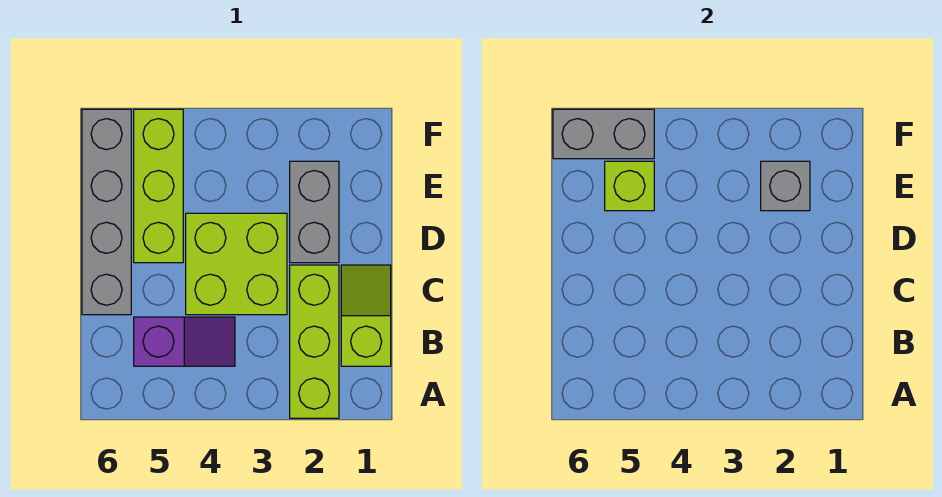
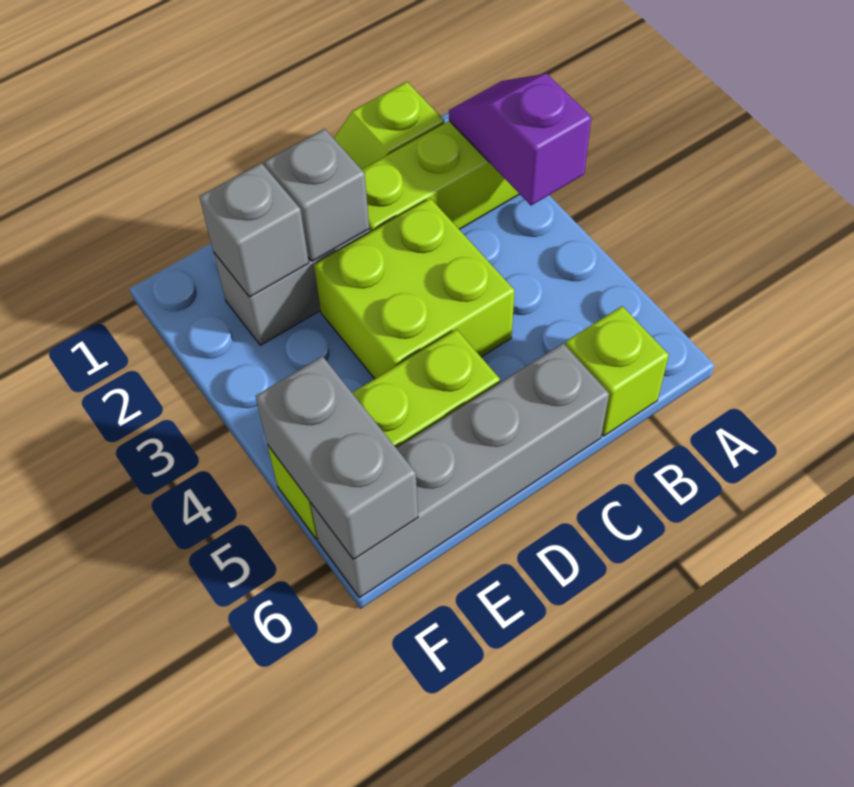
purple slope B4:B5 level 1 top 5 -> purple slope A2:A3 level 2 top 3
none -> grey brick D2 level 2
lime brick E5 level 2 -> lime brick B6 level 1

